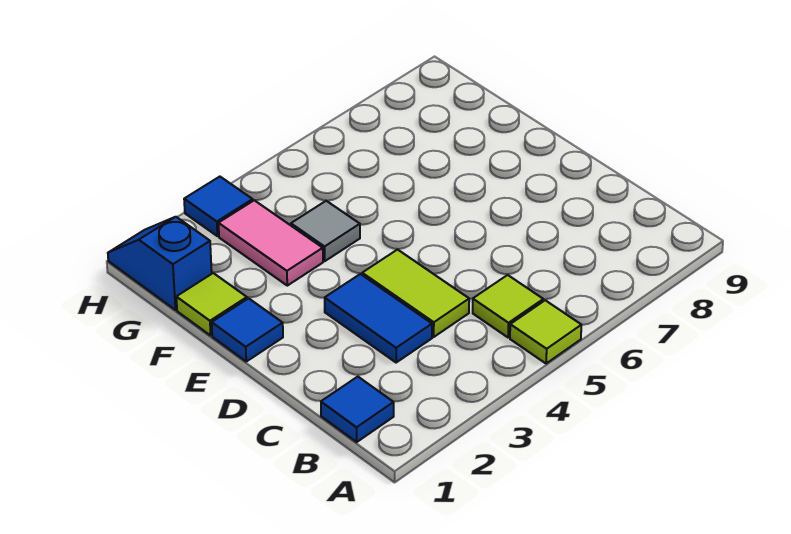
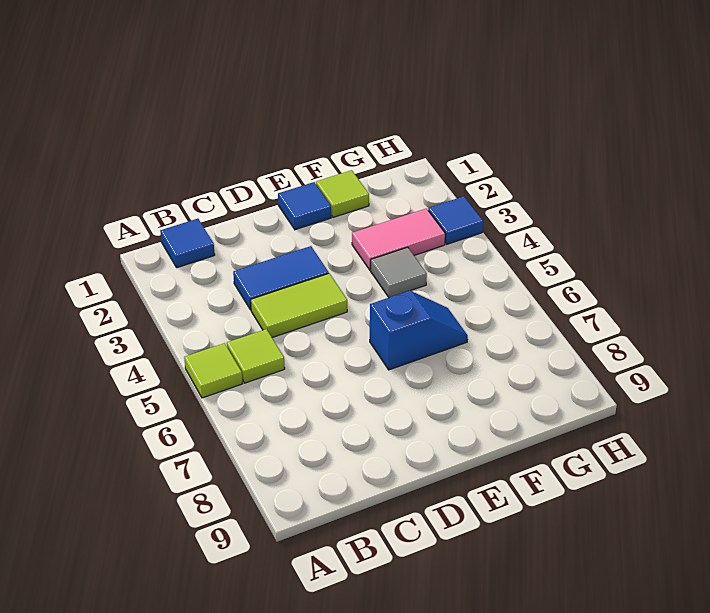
blue slope G1:H1 level 1 top G -> blue slope E6:F6 level 1 top E

